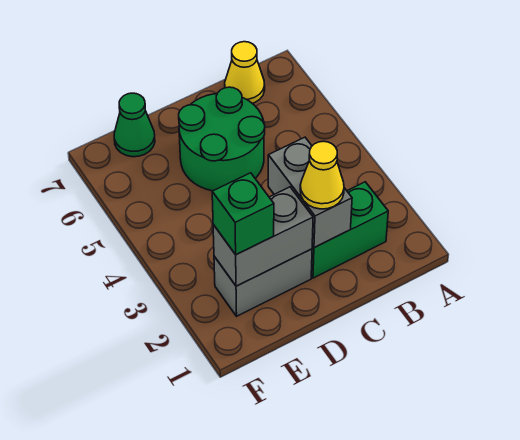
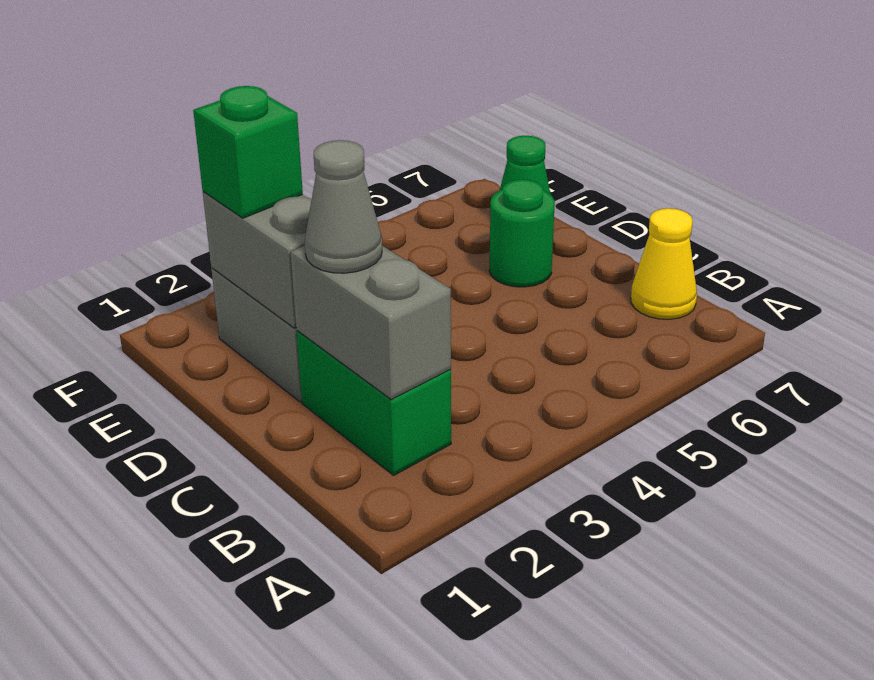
grey brick C2:C3 level 2 -> grey brick B2:C2 level 2
yellow cone C2 level 3 -> grey cone C2 level 3
green round brick C5:D6 level 1 -> green round brick D6 level 1

